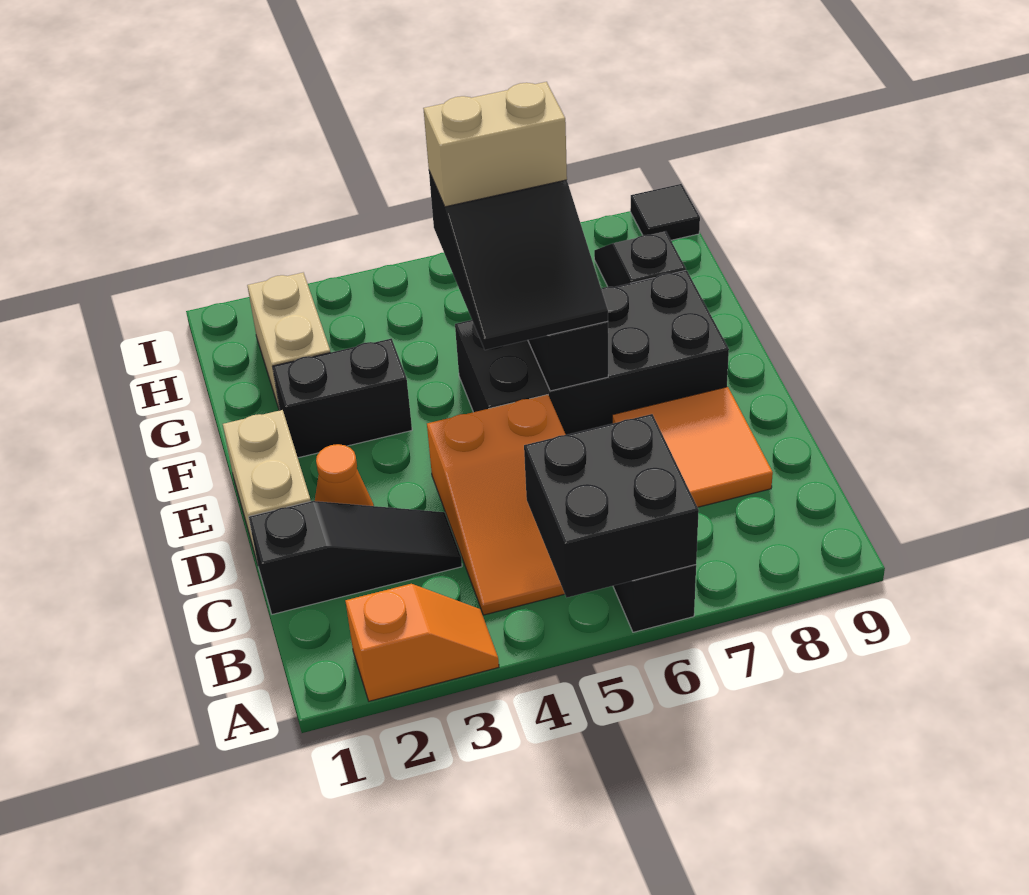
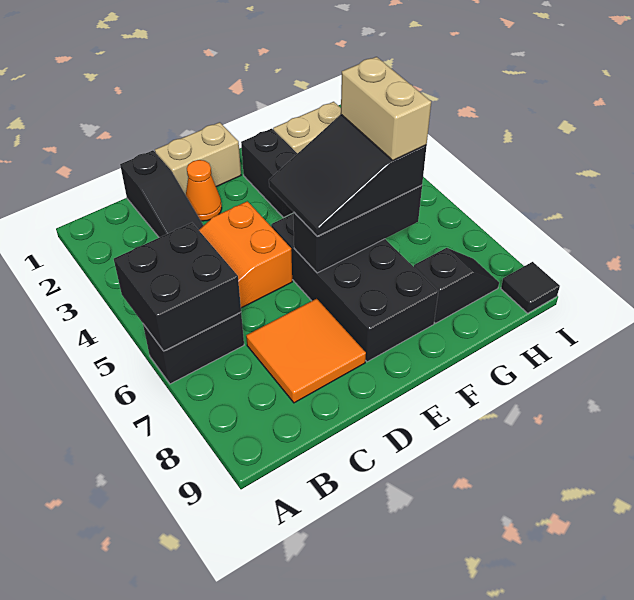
orange slope A2:A3 level 1 top 2 -> none

